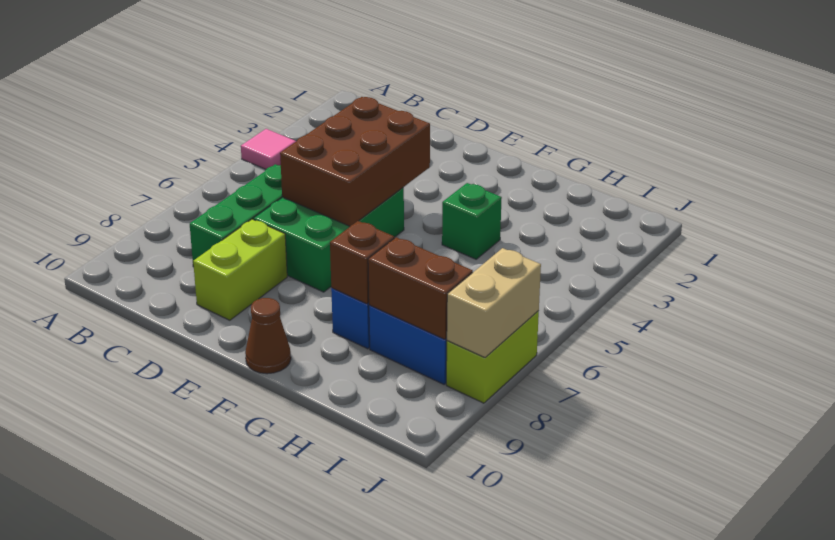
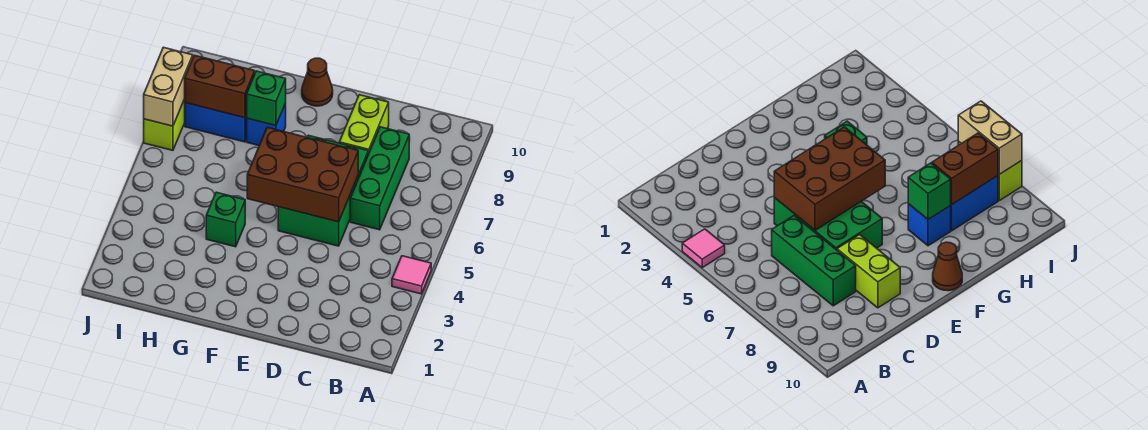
brown brick D4:E6 level 2 -> brown brick D5:F6 level 2
brown brick G8 level 2 -> green brick G8 level 2

